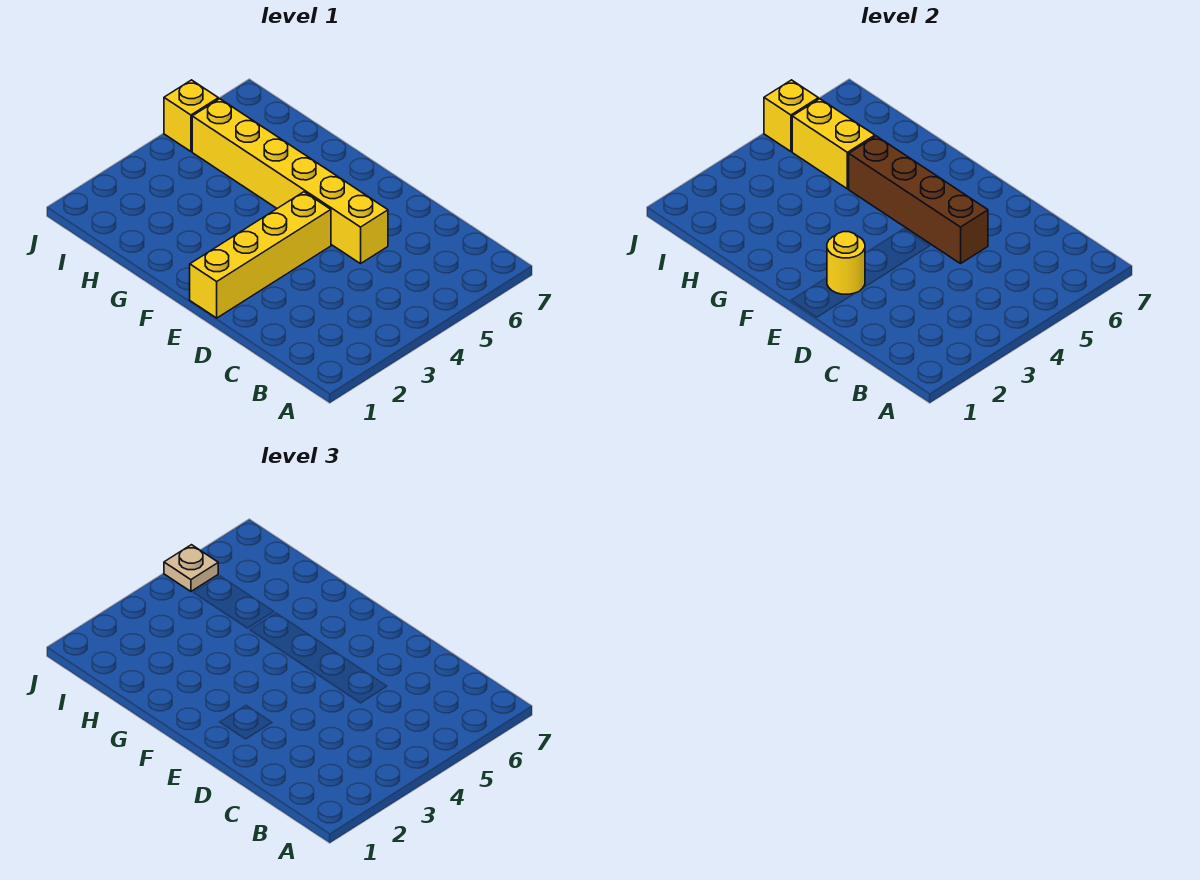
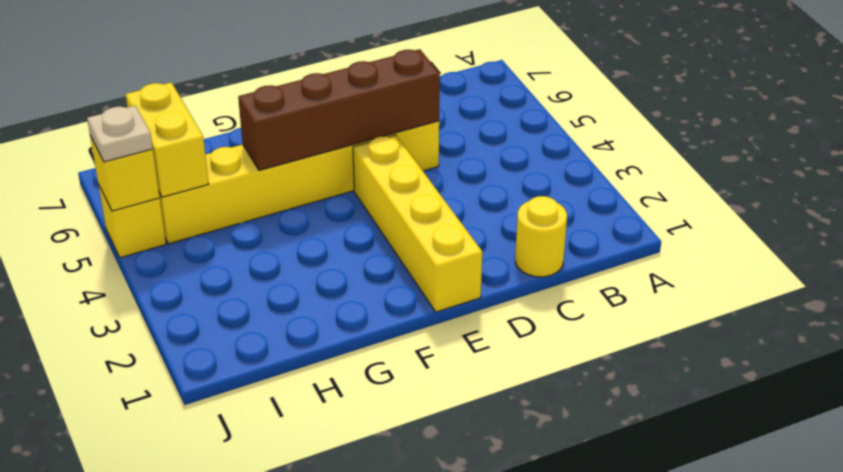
yellow round brick E2 level 2 -> yellow round brick C1 level 1
yellow brick H5:I5 level 2 -> yellow brick I5:I6 level 2

